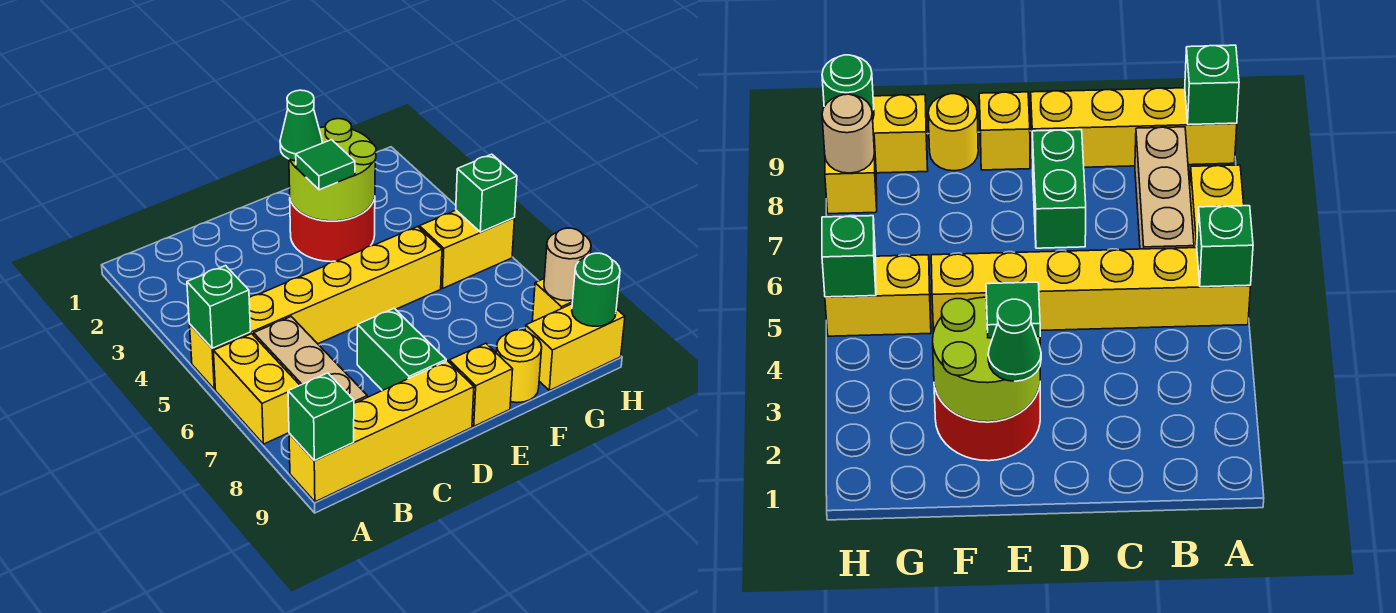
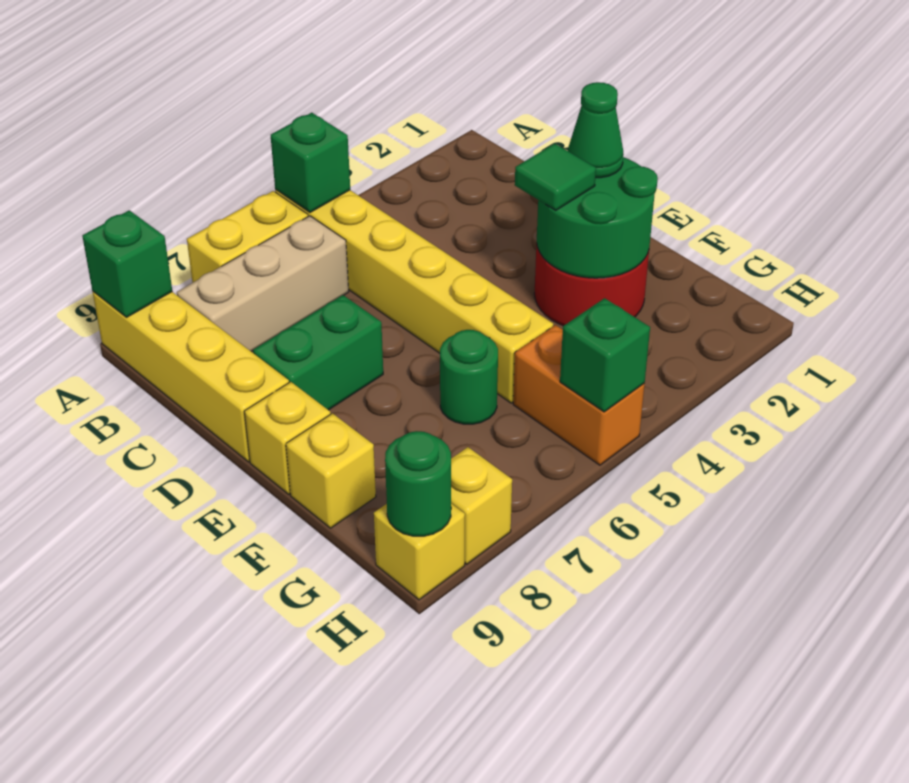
lime round brick E2:F3 level 2 -> green round brick E2:F3 level 2
none -> green round brick F6 level 1
yellow round brick F9 level 1 -> yellow brick F9 level 1
yellow brick G5:H5 level 1 -> orange brick G5:H5 level 1
yellow brick G9:H9 level 1 -> yellow brick H9 level 1
tan round brick H8 level 2 -> none

